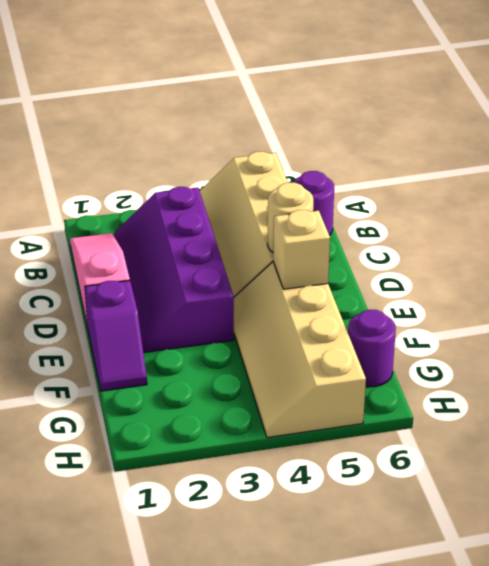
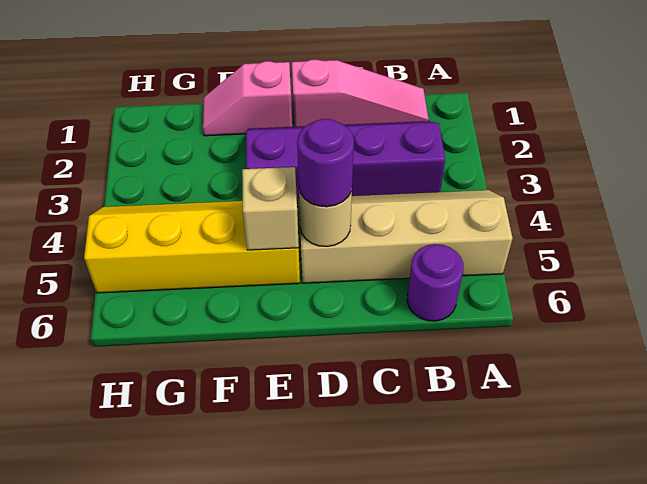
purple slope E1:F1 level 1 top E -> pink slope E1:F1 level 1 top E
tan slope E4:H5 level 1 top 5 -> yellow slope E4:H5 level 1 top 5
purple round brick G6 level 1 -> purple round brick D5 level 3

